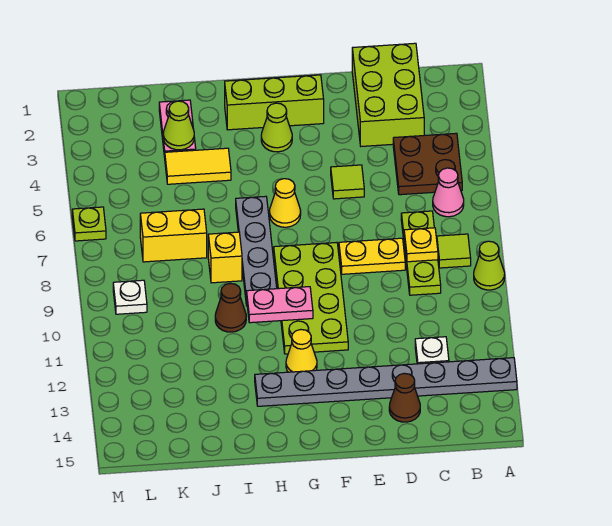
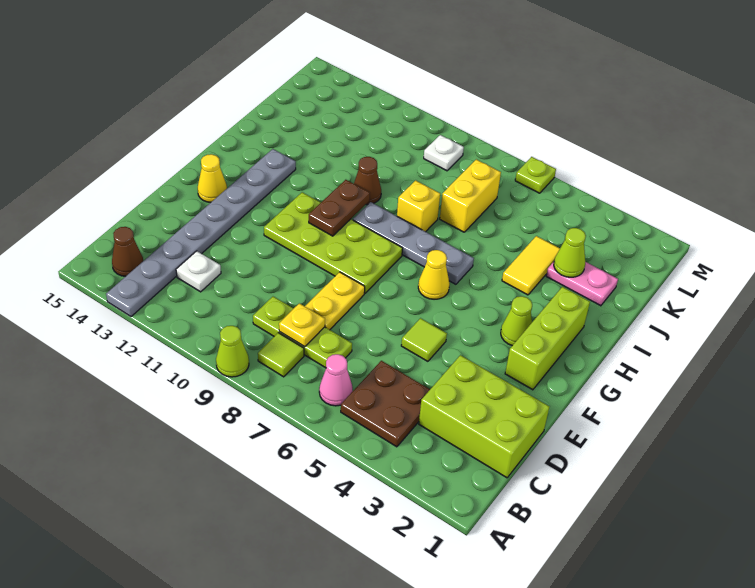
brown cone D14 level 1 -> brown cone B14 level 1
pink plate G10:H10 level 2 -> brown plate G10:H10 level 2
yellow cone G12 level 1 -> yellow cone F14 level 1

